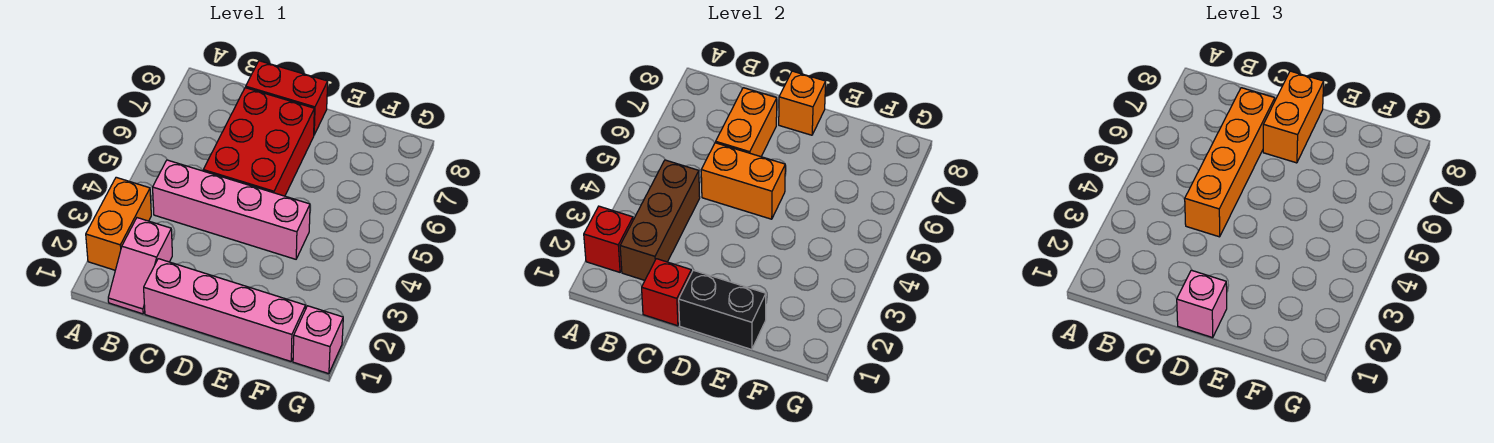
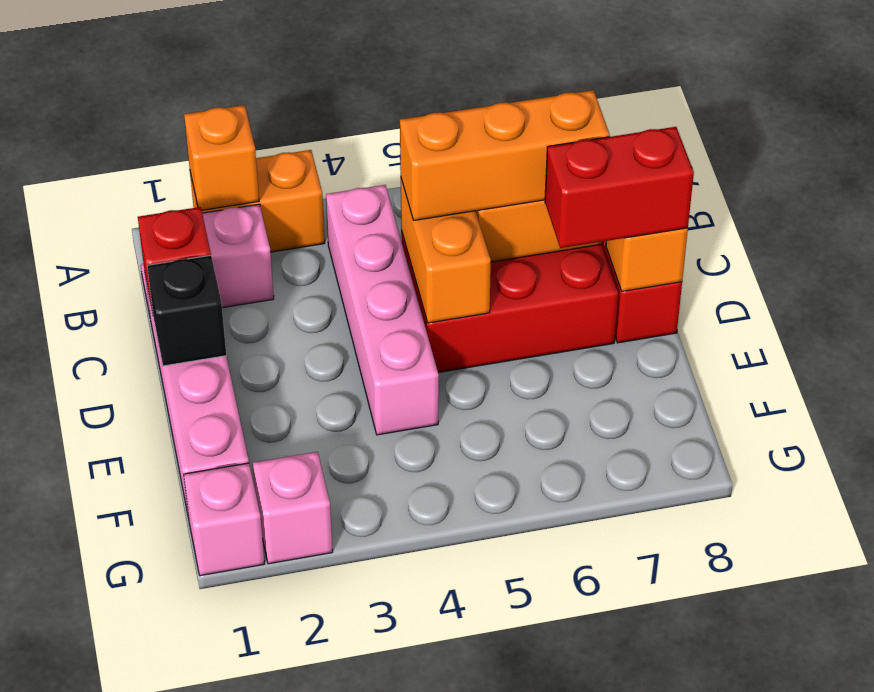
red brick A2 level 2 -> orange brick A2 level 2
brown brick B2:B4 level 2 -> none
orange brick C4:C7 level 3 -> orange brick C5:C7 level 3
black brick D1:E1 level 2 -> black brick D1 level 2
pink brick D1 level 3 -> pink brick G2 level 1
orange brick D7:D8 level 3 -> red brick D7:D8 level 3

